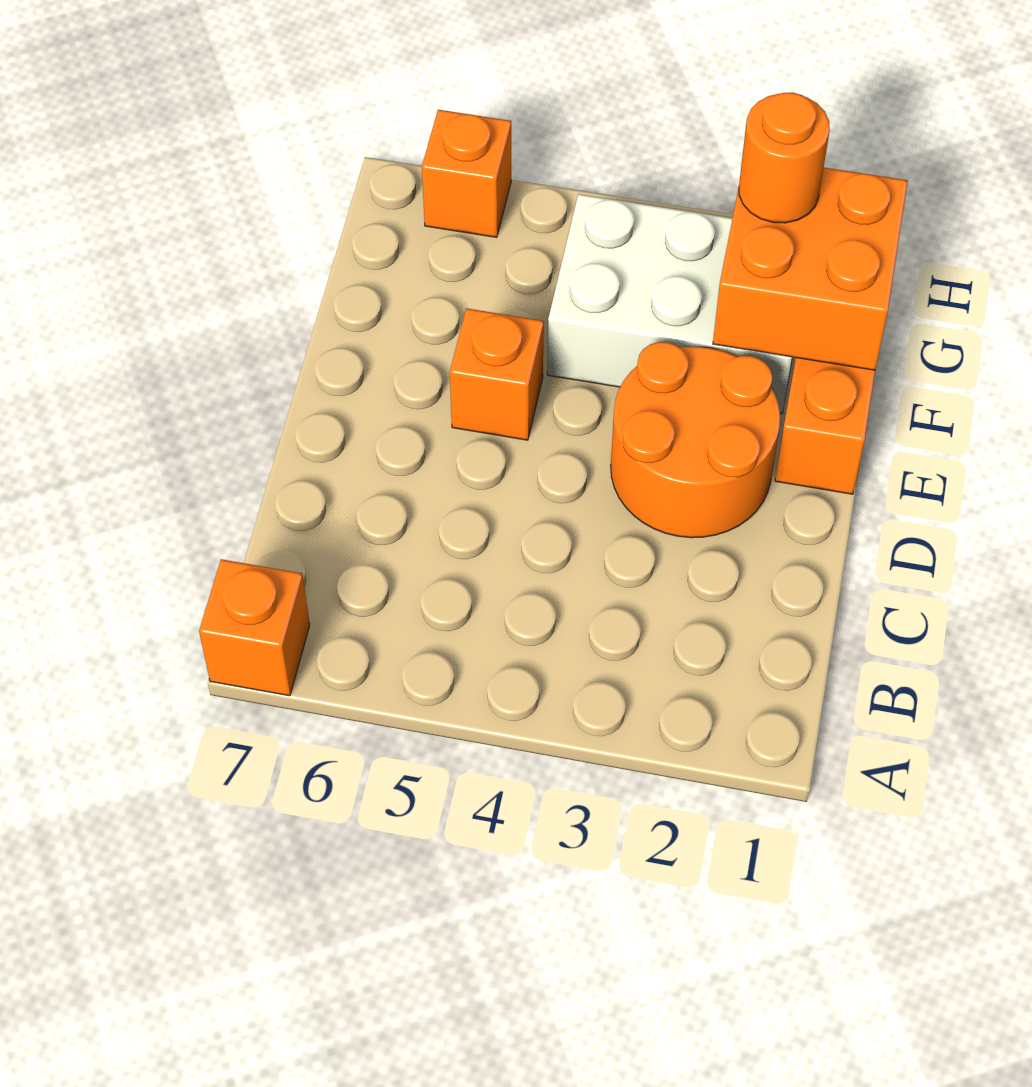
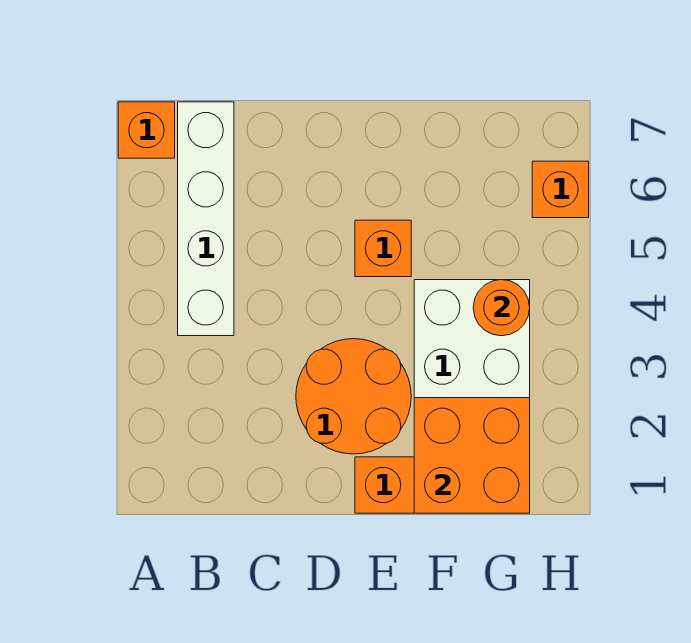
none -> white brick B4:B7 level 1
orange round brick G2 level 3 -> orange round brick G4 level 2

